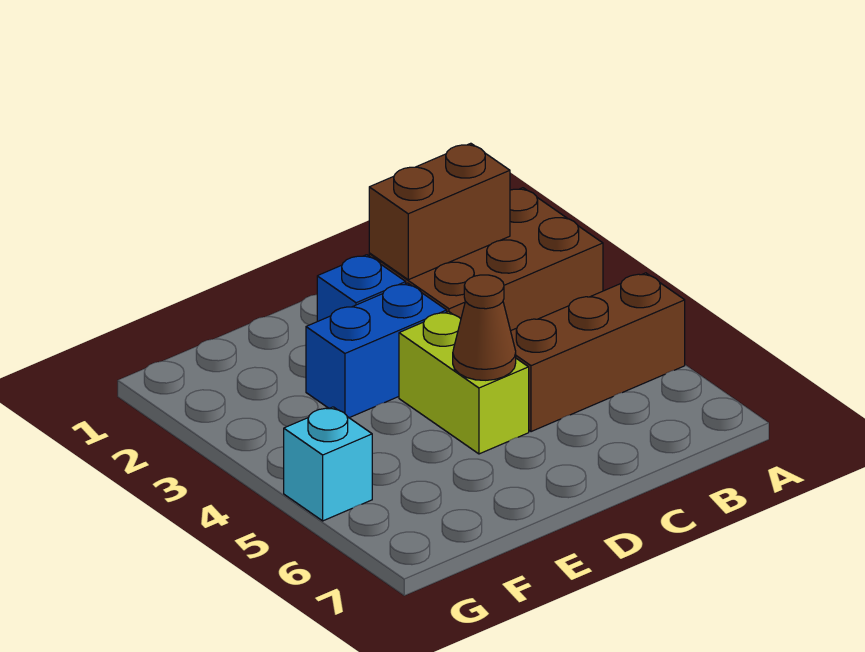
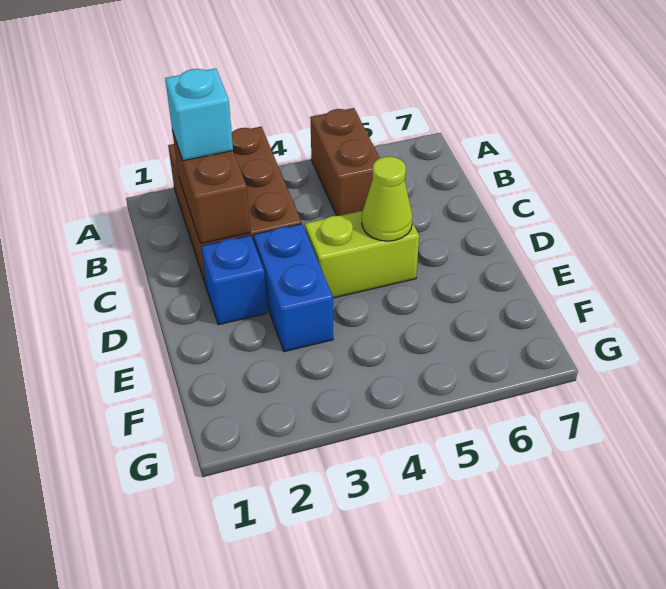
brown brick A5:C5 level 1 -> brown brick A5:B5 level 1
brown cone D5 level 2 -> lime cone D5 level 2
cyan brick G5 level 1 -> cyan brick B2 level 3

